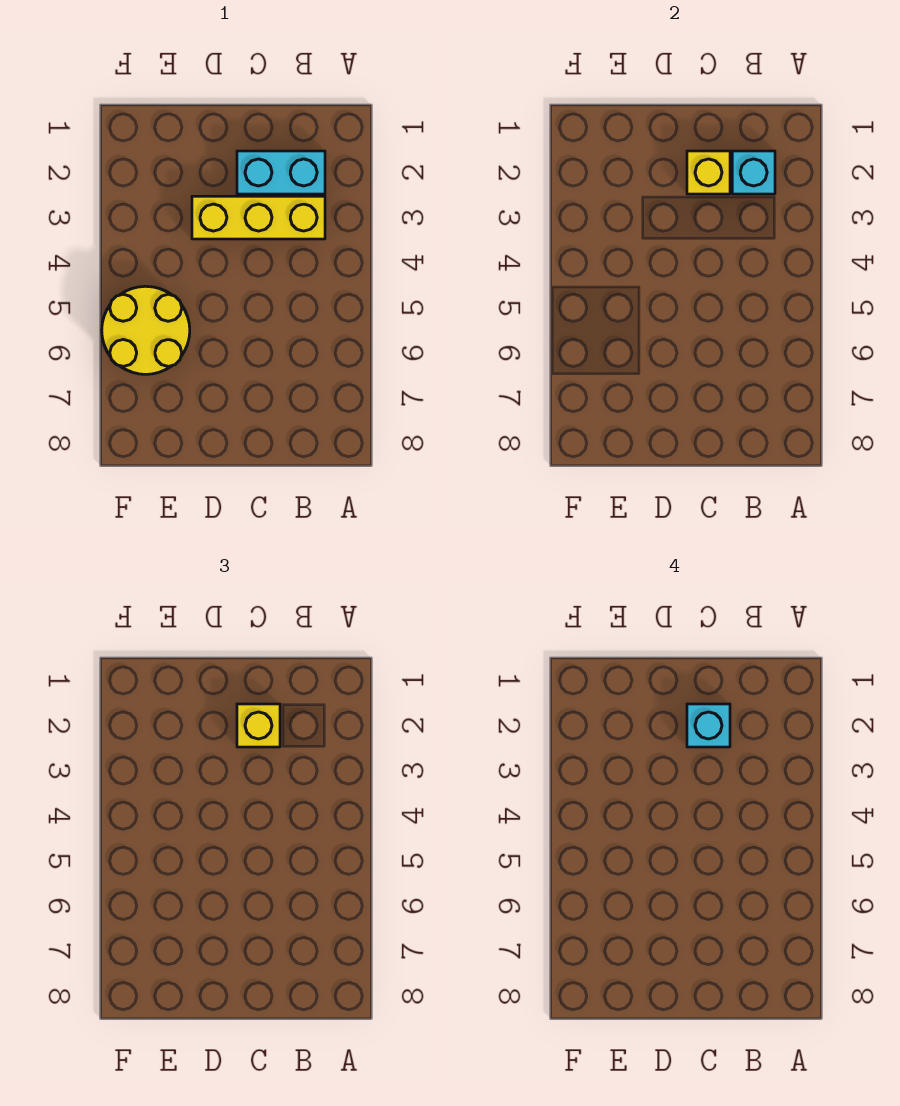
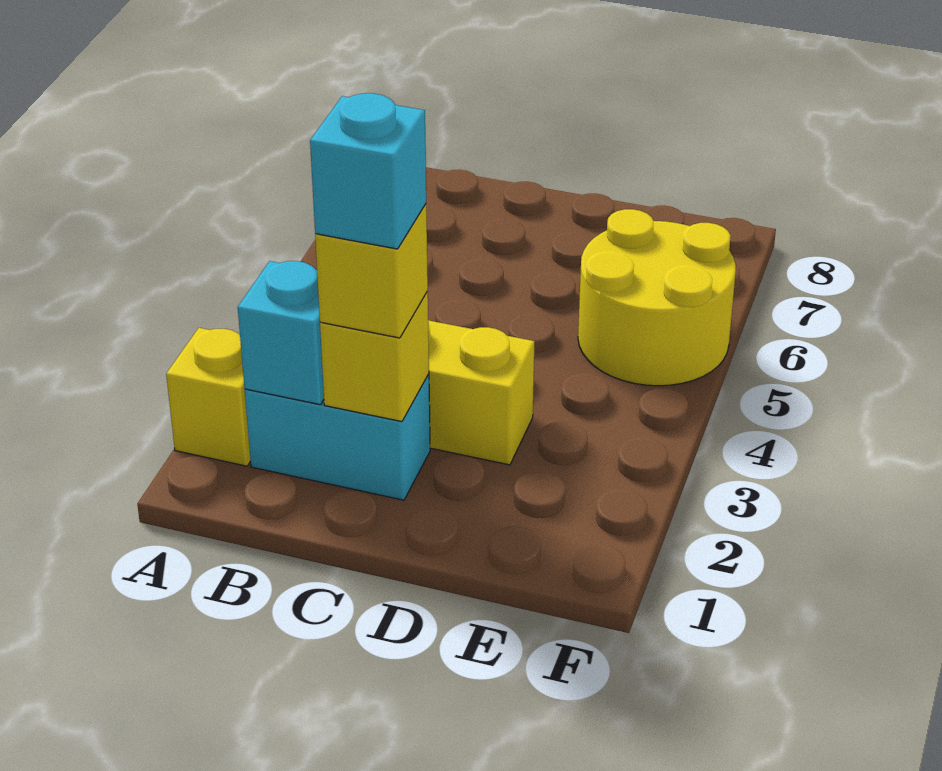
none -> yellow brick A2 level 1

